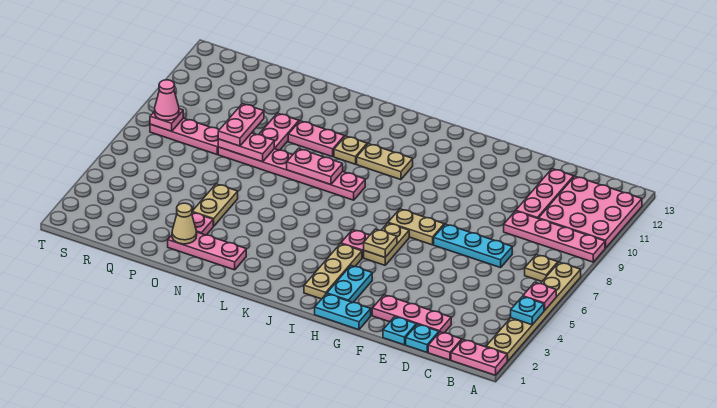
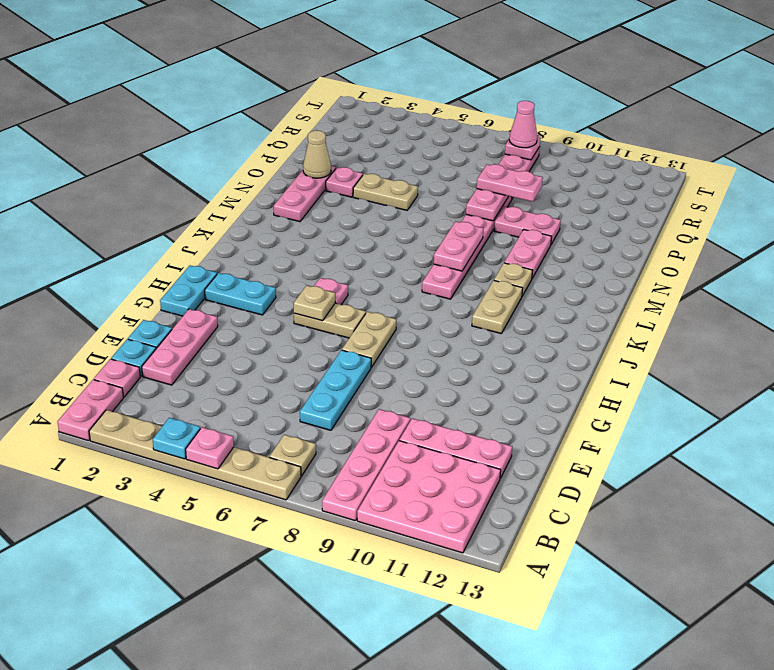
tan plate I2:I4 level 1 -> none

